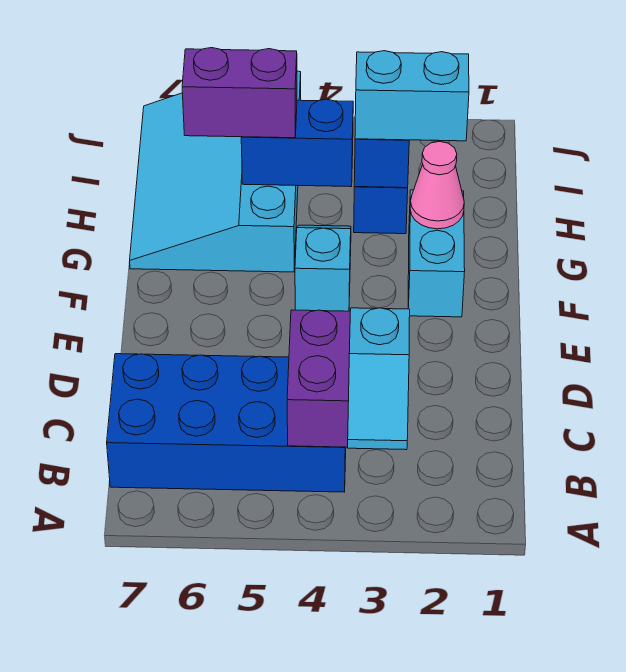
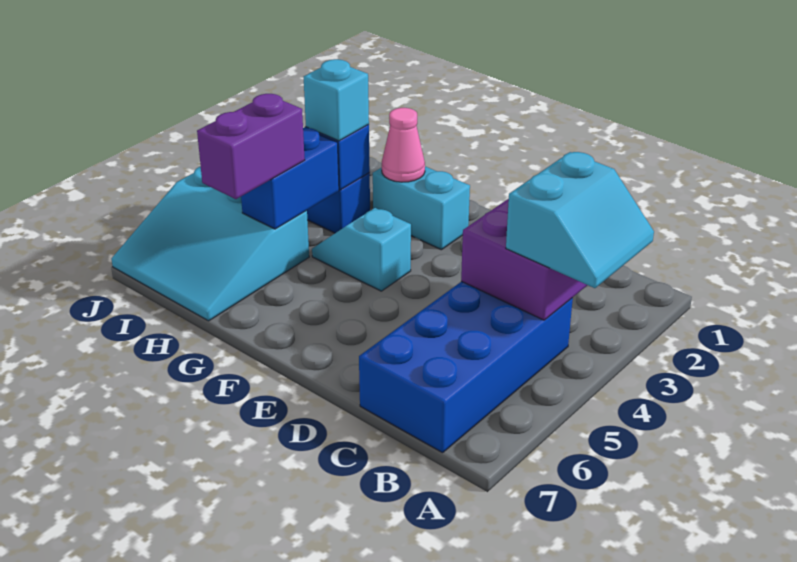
cyan slope A3:B3 level 3 top B -> cyan slope A3:B4 level 3 top B
cyan slope G5:J7 level 1 top 5 -> cyan slope H5:J7 level 1 top 5
cyan brick H2:H3 level 3 -> cyan brick H3 level 3

